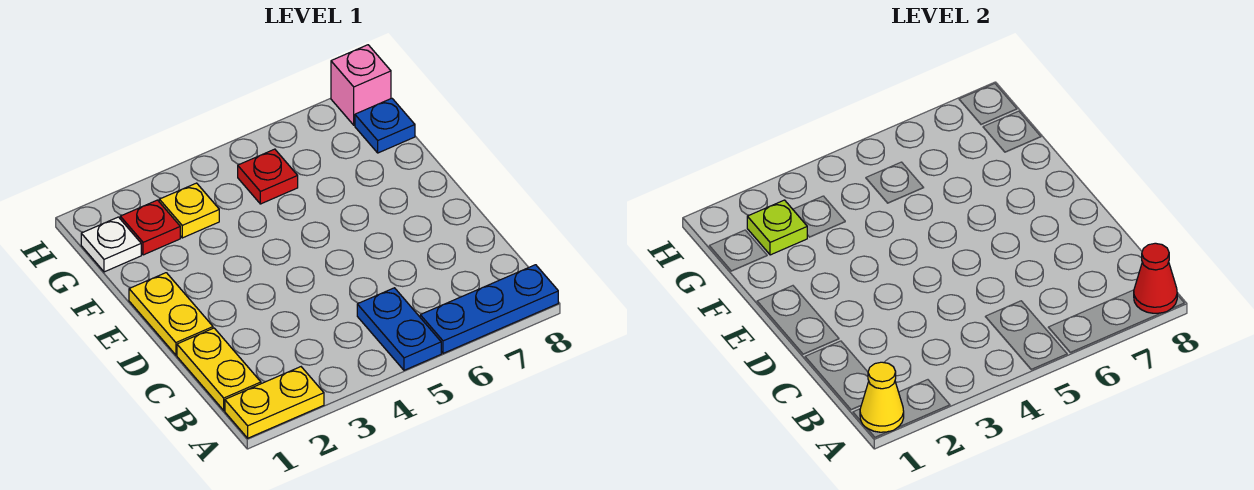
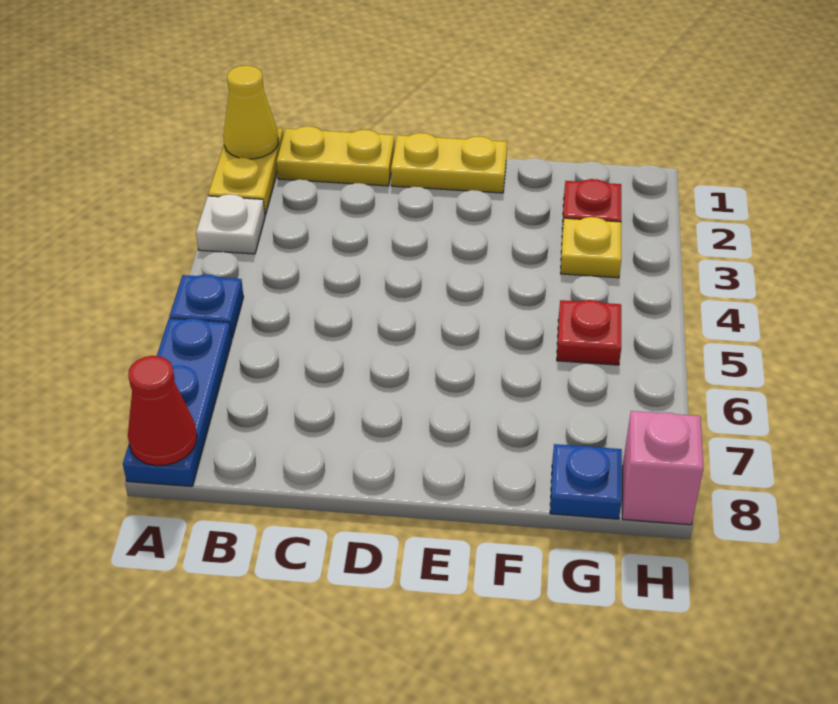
blue plate A5:B5 level 1 -> blue plate A5 level 1
white plate G1 level 1 -> white plate A3 level 1
lime plate G2 level 2 -> none

